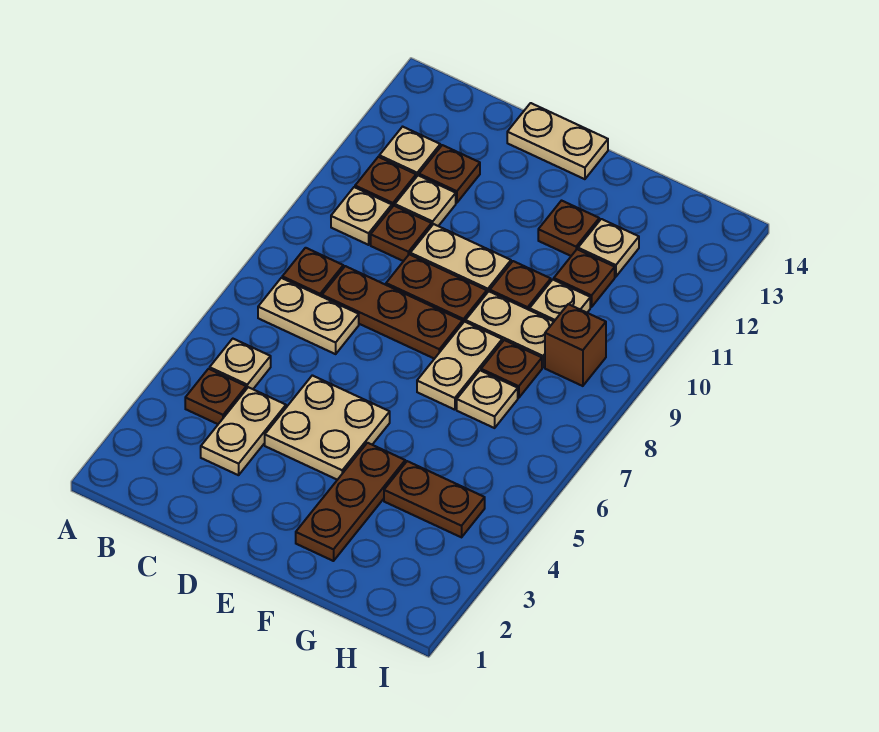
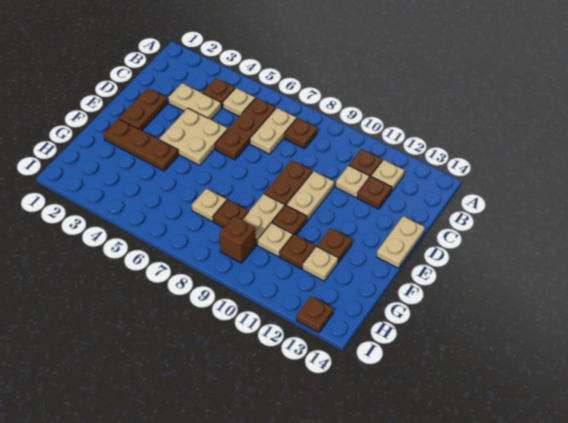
tan plate B10 level 1 -> none
brown plate C8:E8 level 1 -> brown plate B6:D6 level 1
brown plate C10 level 1 -> brown plate I13 level 1
tan plate F7:F8 level 1 -> none
brown plate G4:H4 level 1 -> brown plate D2:E2 level 1

